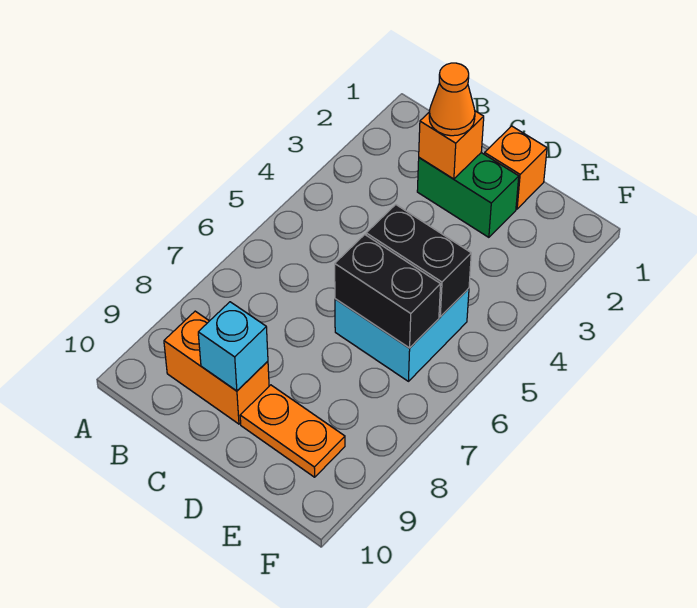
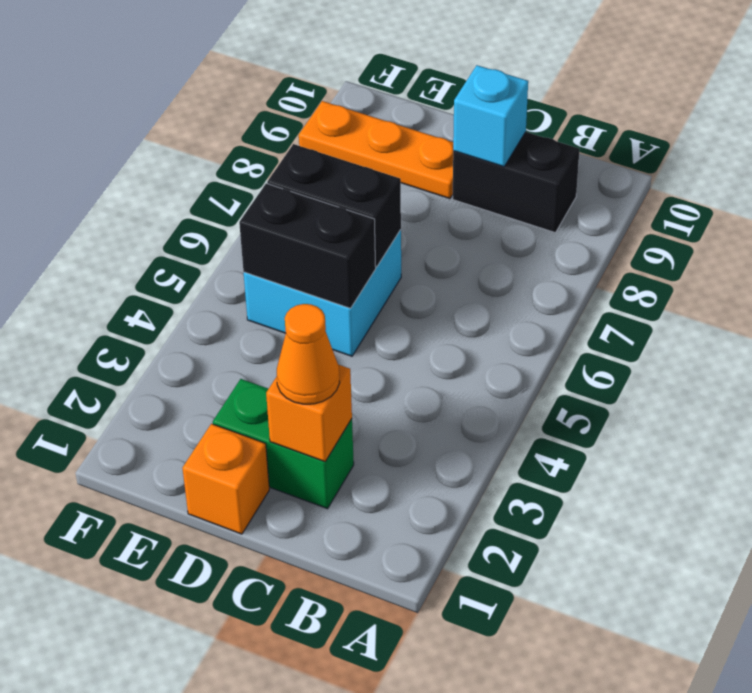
orange brick B9:C9 level 1 -> black brick B9:C9 level 1
orange plate D9:E9 level 1 -> orange plate D9:F9 level 1

